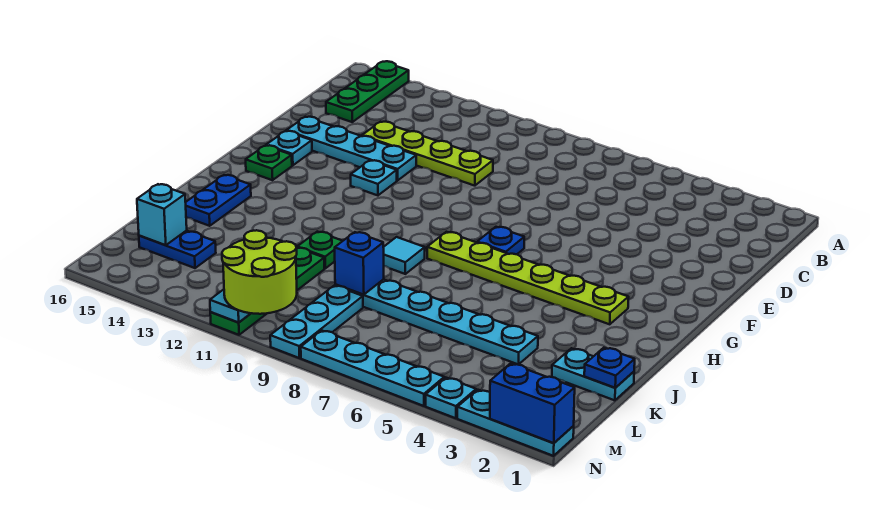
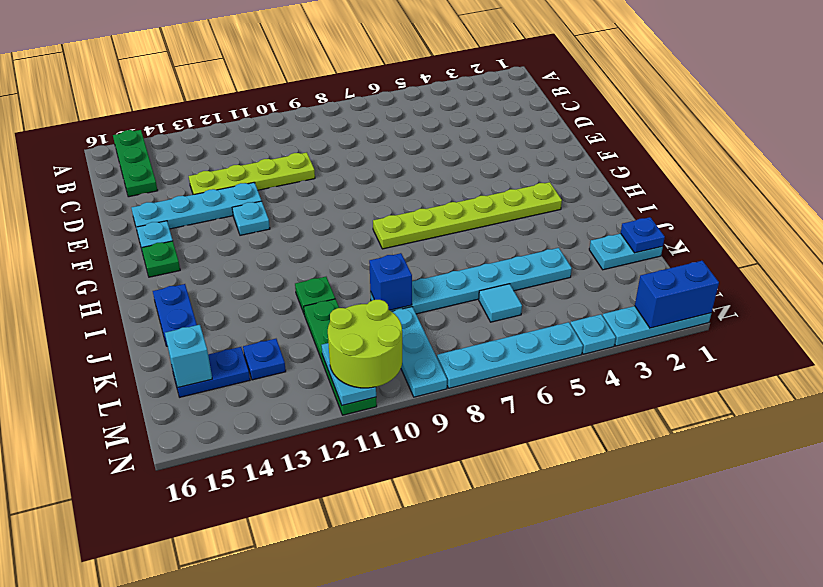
blue plate G7 level 1 -> blue plate L13 level 1
cyan tile I9 level 1 -> cyan tile L6 level 1

